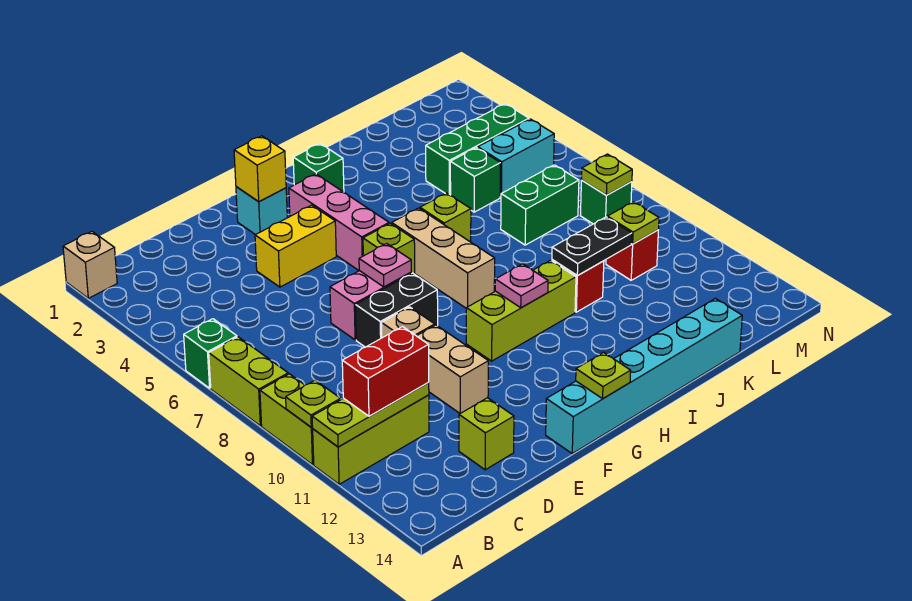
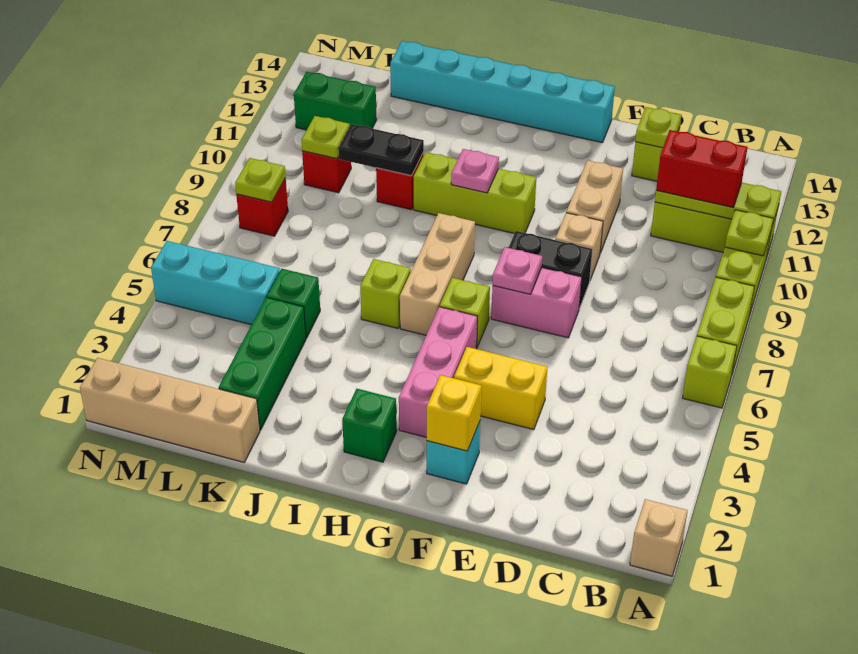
green brick A6 level 1 -> lime brick A6 level 1
lime plate G14 level 2 -> lime plate D13 level 2
none -> tan brick K1:N1 level 1
green brick K4:M4 level 1 -> green brick K2:K4 level 1
green brick K7:L7 level 1 -> green brick L12:M12 level 1
cyan brick L5:M5 level 1 -> cyan brick L5:N5 level 1
green brick M8 level 1 -> red brick M8 level 1

